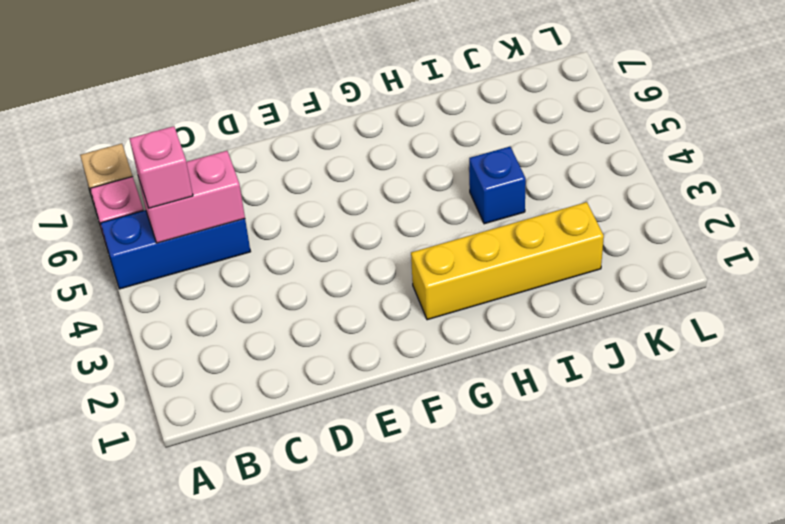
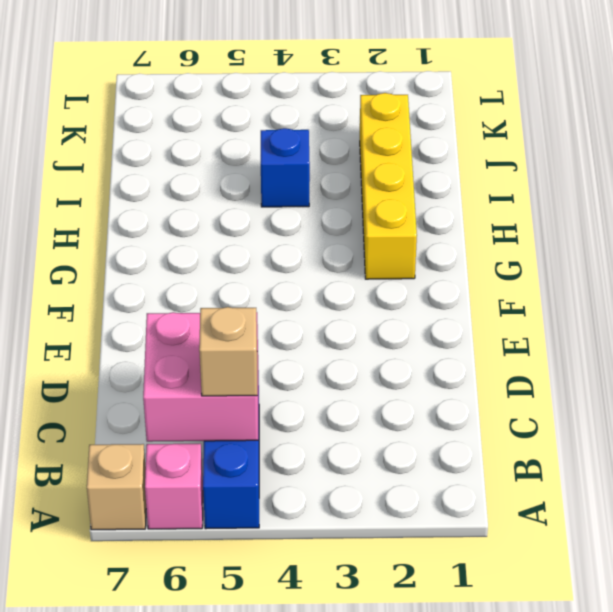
pink brick B5:C5 level 2 -> pink brick B5:C6 level 2
pink brick B5 level 3 -> tan brick B5 level 3

